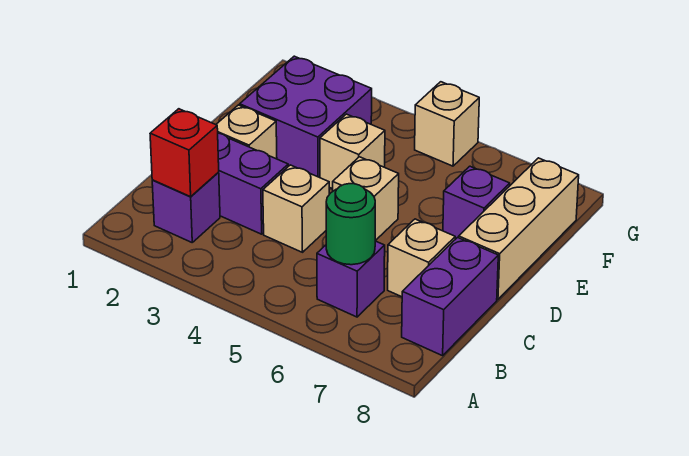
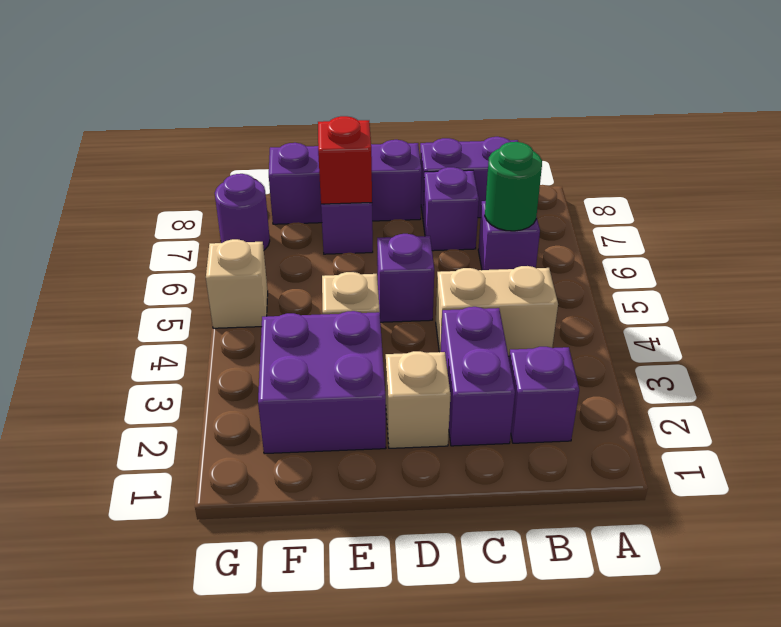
red brick B2 level 2 -> red brick E7 level 2
tan brick C4 level 1 -> tan brick B4:C4 level 1
tan brick C7 level 1 -> purple brick C7 level 1
tan brick D5 level 1 -> purple brick D5 level 1
tan brick D8:F8 level 1 -> purple brick D8:F8 level 1
none -> purple round brick G7 level 1

